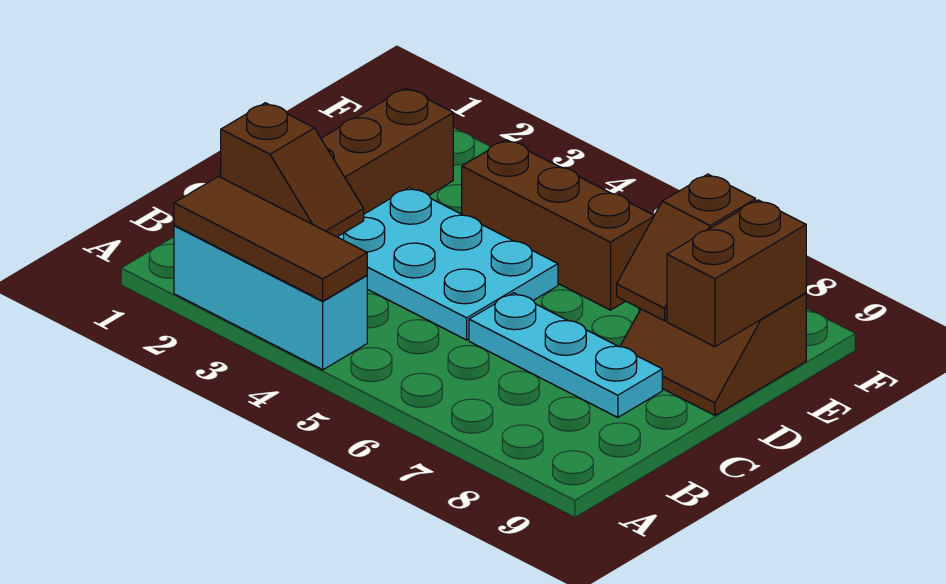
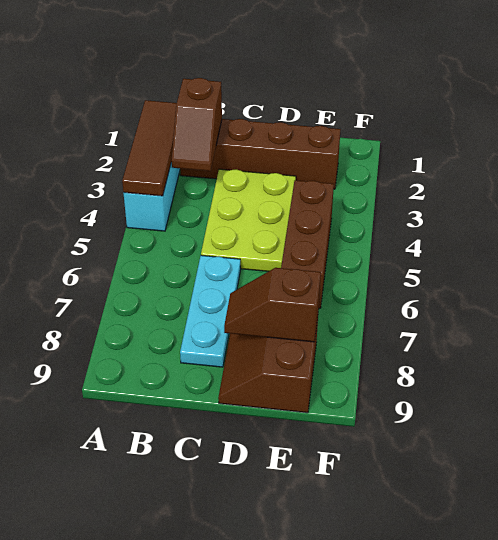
cyan plate C3:D5 level 1 -> lime plate C3:D5 level 1
brown brick D9:E9 level 2 -> none

